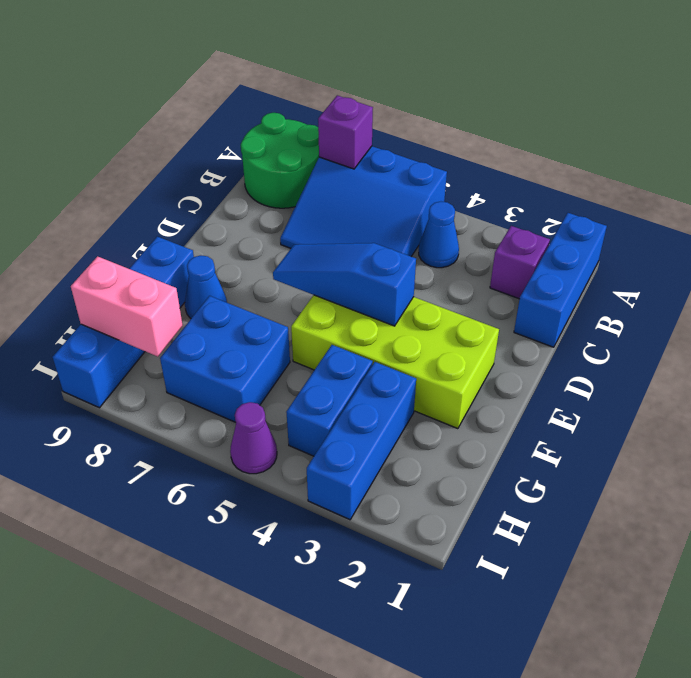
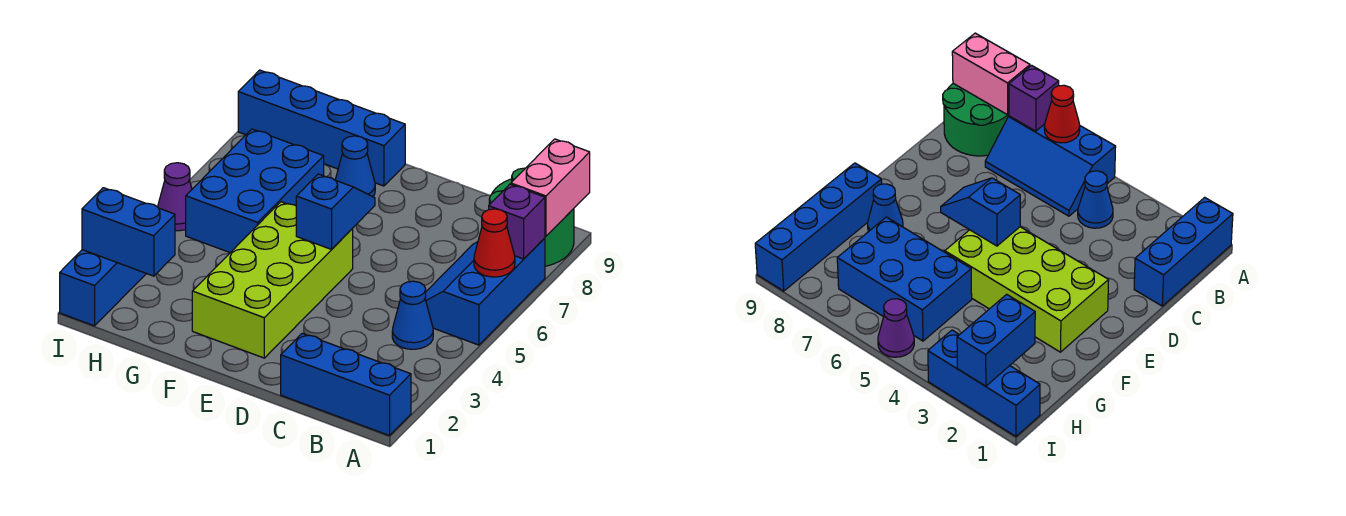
blue slope A5:C7 level 1 top A -> blue slope A5:B7 level 1 top A
none -> red cone A6 level 2
purple brick B2 level 1 -> none
blue slope E4:E6 level 2 top 4 -> blue slope E5:E6 level 2 top 5
blue brick G3:I3 level 1 -> blue brick I1:I3 level 1
blue brick G4:H4 level 1 -> blue brick H2:I2 level 2
blue brick G6:H7 level 1 -> blue brick G5:H7 level 1
pink brick H8:H9 level 2 -> pink brick A8:A9 level 2

